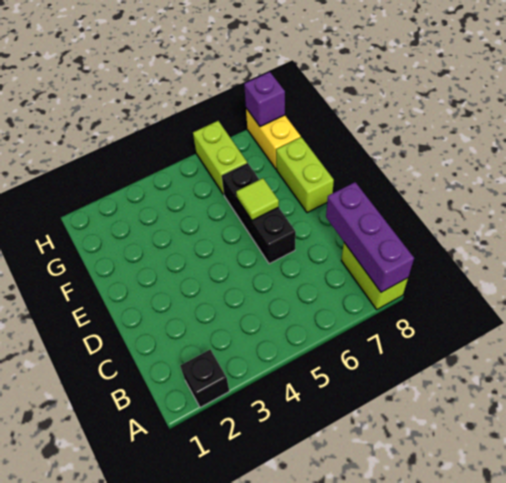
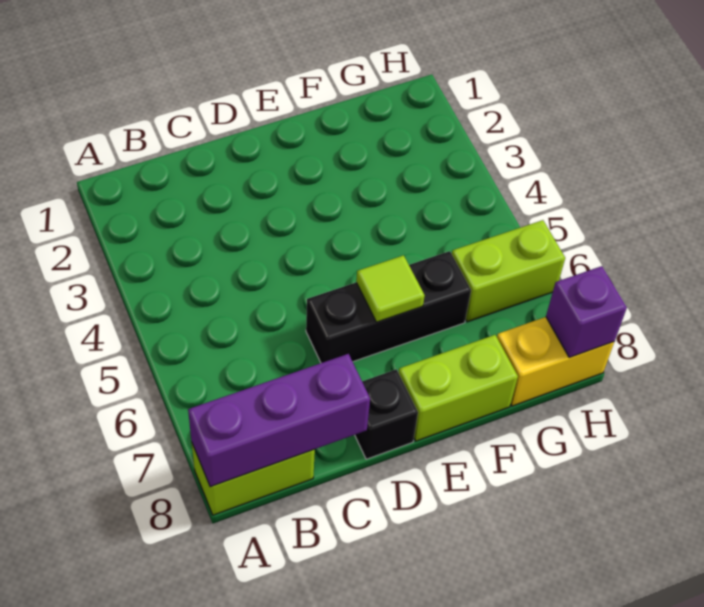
black brick A2 level 1 -> black brick D8 level 1

